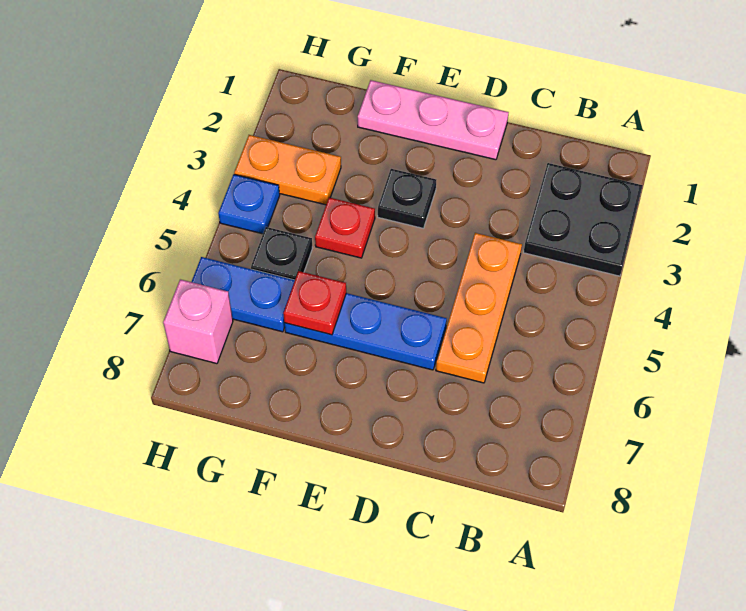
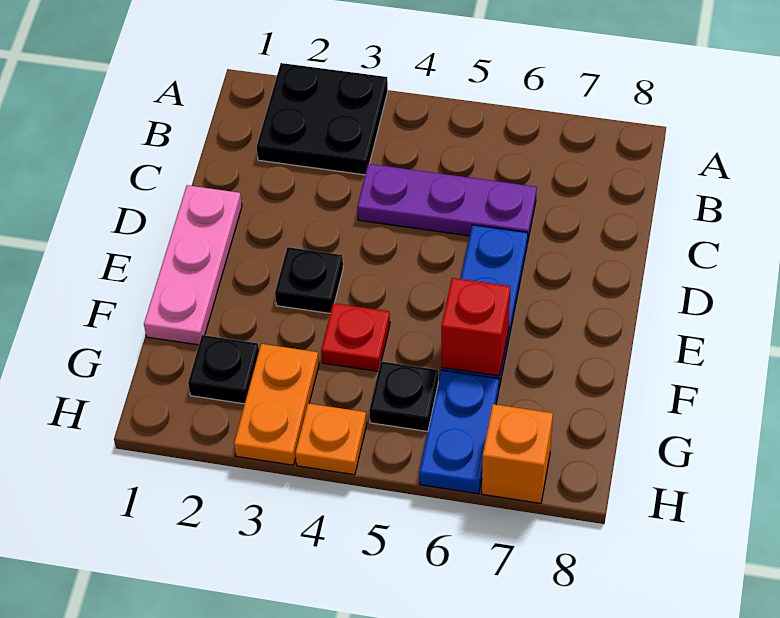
orange plate C4:C6 level 1 -> purple plate C4:C6 level 1
red plate F6 level 2 -> red brick F6 level 2
none -> black plate G2 level 1
blue plate H4 level 1 -> orange plate H4 level 1
pink brick H7 level 1 -> orange brick H7 level 1

